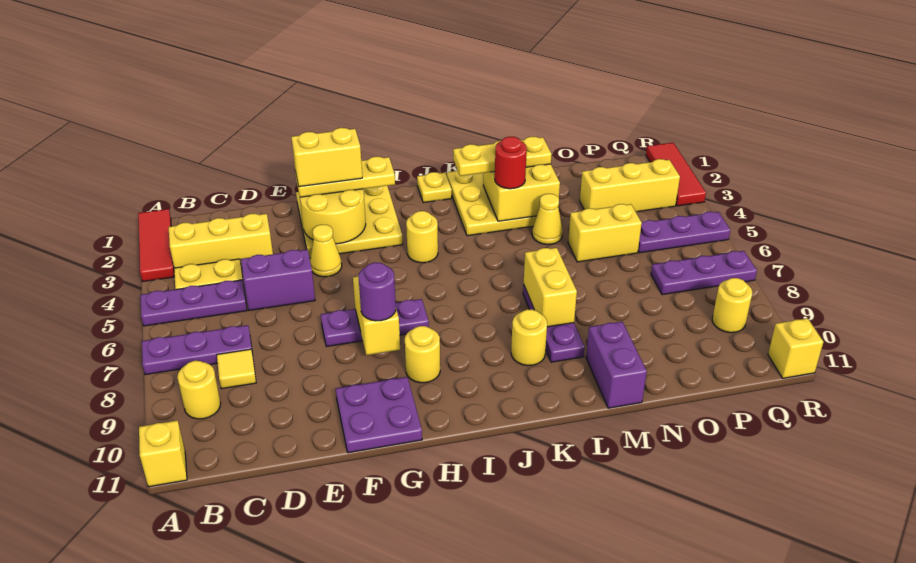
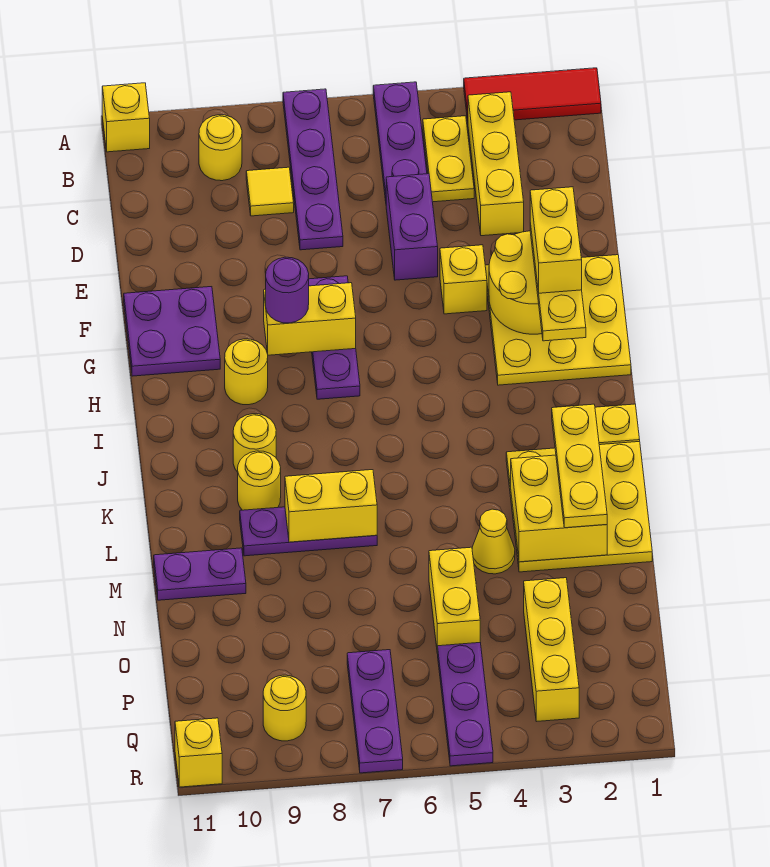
purple plate A7:C7 level 1 -> purple plate A7:D7 level 1
yellow cone F4 level 1 -> yellow brick F4 level 1
yellow round brick I4 level 1 -> yellow round brick J9 level 1
red round brick L3 level 3 -> none
purple brick M10:M11 level 1 -> purple plate M10:M11 level 1
red tile R1:R3 level 1 -> none

